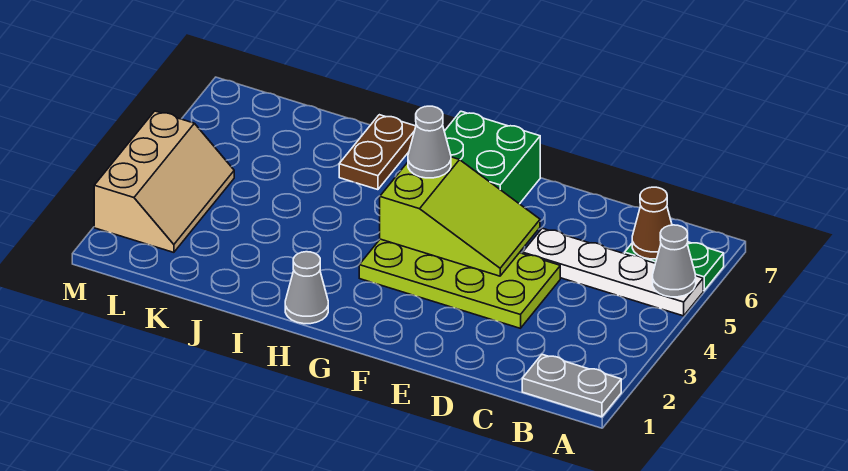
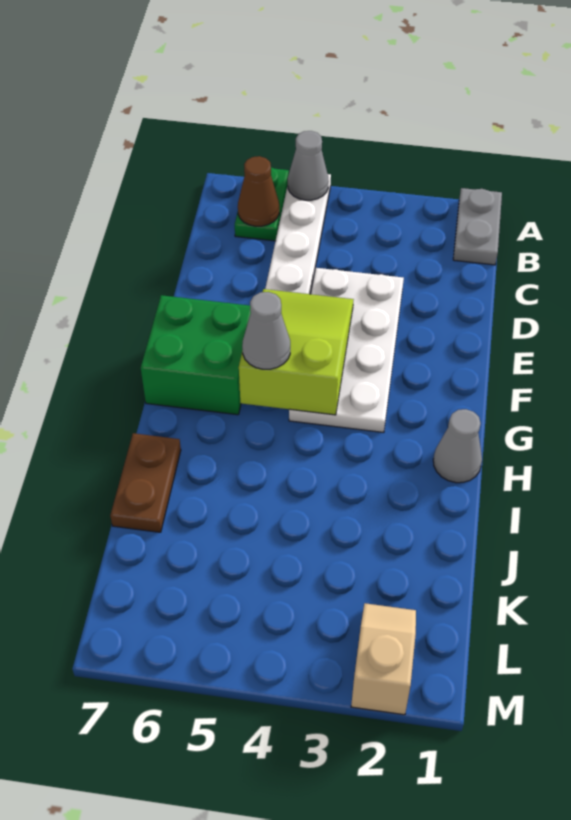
lime plate D3:G4 level 1 -> white plate D3:G4 level 1
brown plate I6:I7 level 1 -> brown plate I7:J7 level 1
tan slope L2:M4 level 1 top M -> tan slope L2:M2 level 1 top M

